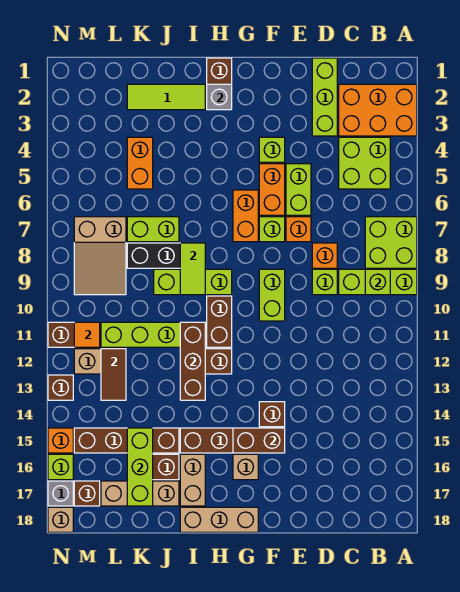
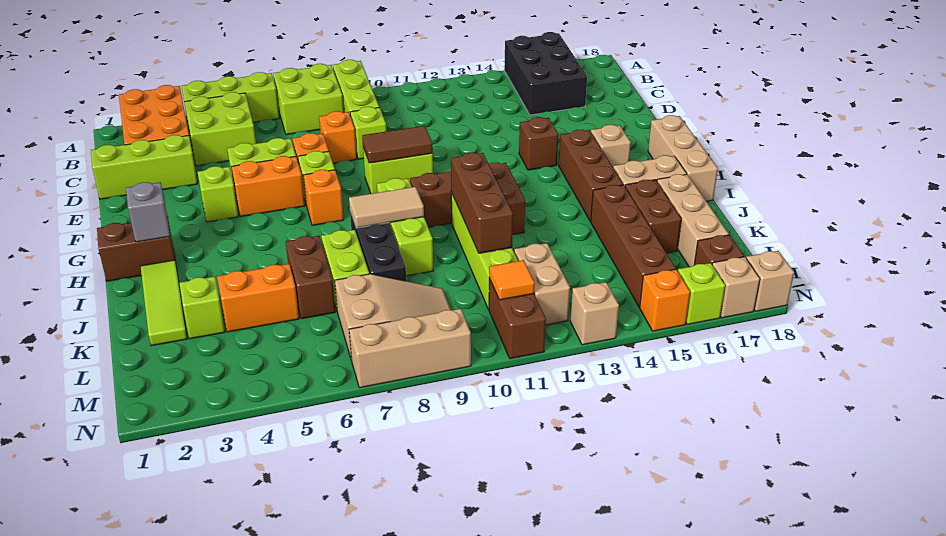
none -> black brick A15:C16 level 1
lime brick B9 level 2 -> lime brick K3 level 1
brown brick F15:G15 level 2 -> brown brick J6:K6 level 1
orange brick G6:G7 level 1 -> orange brick G7 level 1
lime tile I8:I9 level 2 -> tan tile I8:I9 level 2
brown brick I11:I13 level 2 -> brown brick I11:K11 level 2
lime brick K15:K17 level 2 -> lime brick A4:A6 level 1
brown tile L12:L13 level 2 -> brown tile F9:F10 level 2
none -> tan brick N7:N9 level 1
brown brick N13 level 1 -> tan brick N13 level 1
grey brick N17 level 1 -> tan brick N17 level 1

